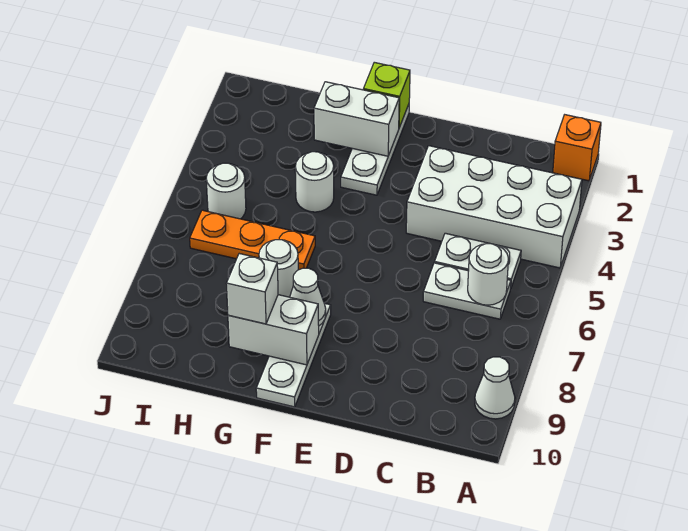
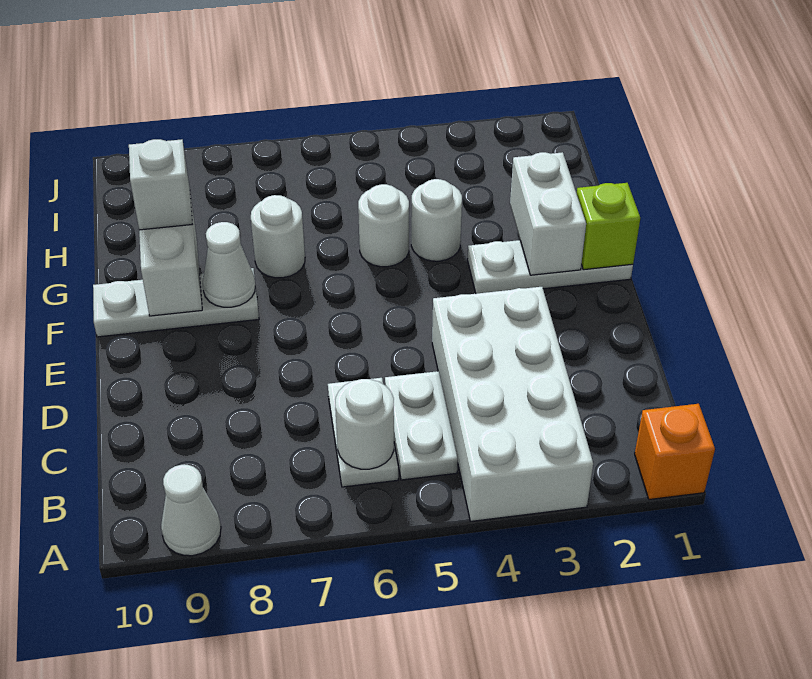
orange plate G6:I6 level 1 -> none
white round brick I5 level 1 -> white round brick G5 level 1

